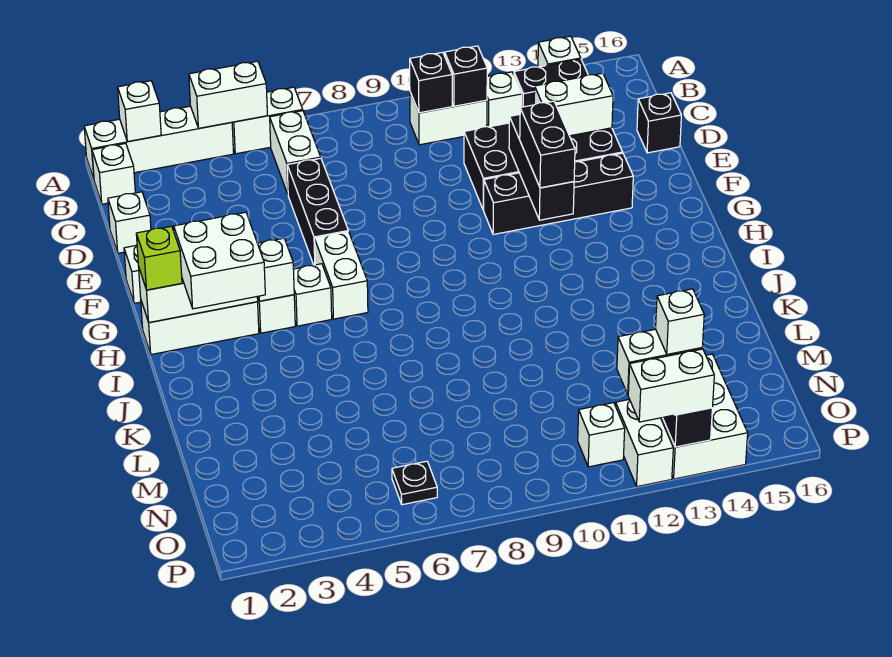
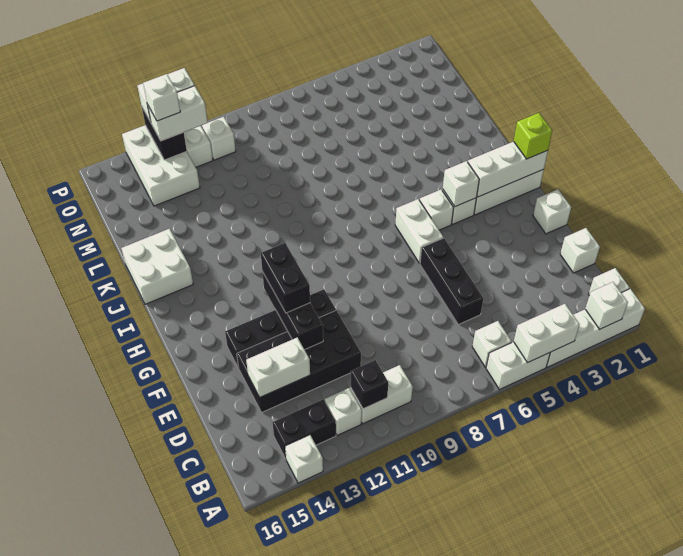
white brick B6:C6 level 1 -> white brick B6 level 1
black brick B10 level 2 -> none
black brick D16 level 1 -> none
white brick H2:I3 level 3 -> white brick J15:K16 level 1
black plate O6 level 1 -> none

